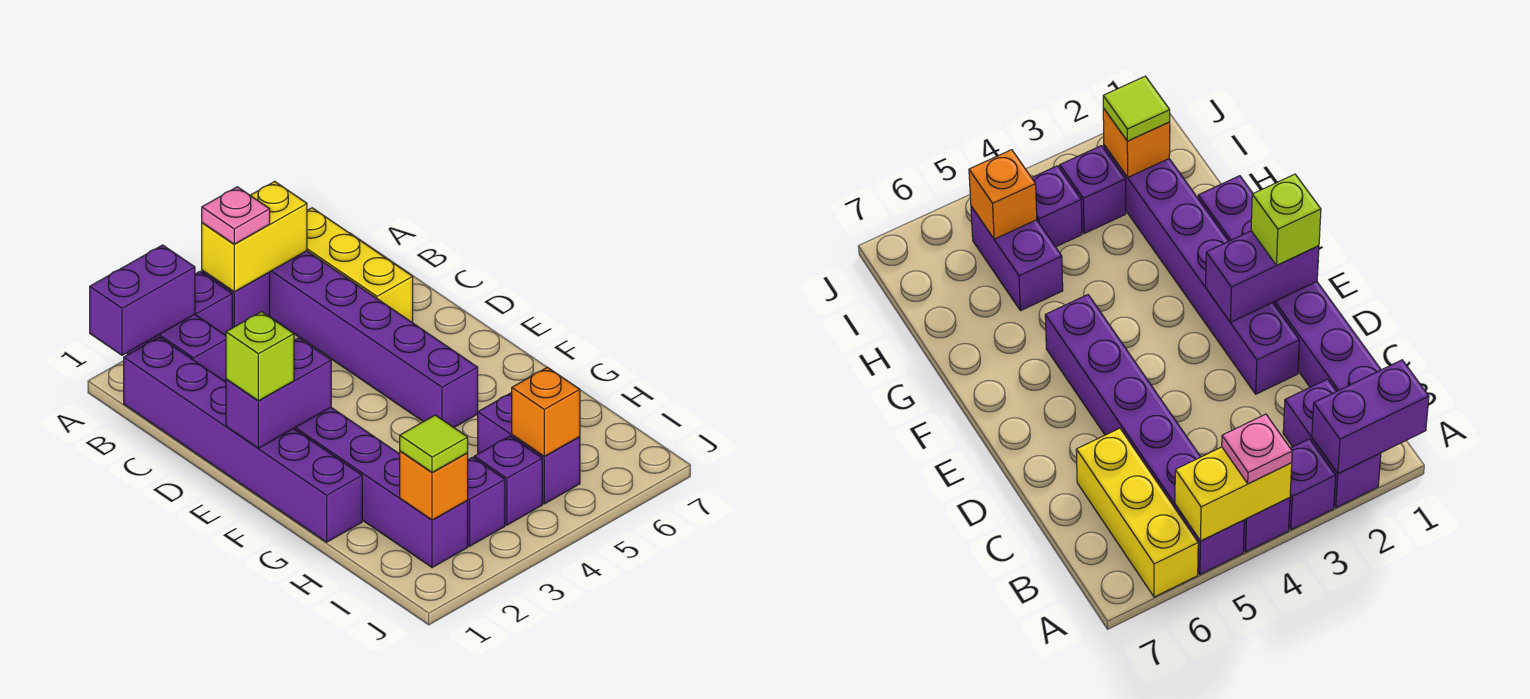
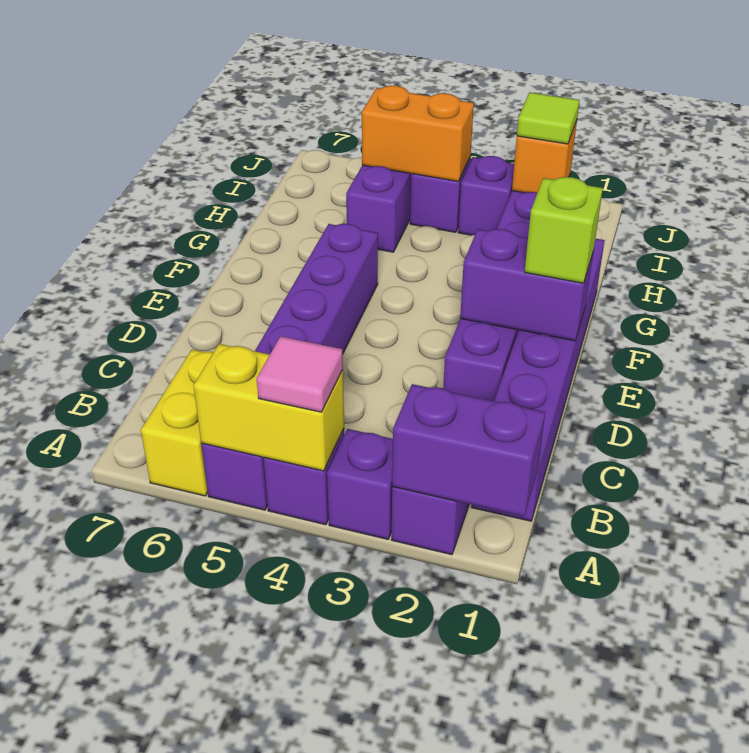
pink plate A4 level 3 -> pink tile A4 level 3
yellow brick A6:C6 level 1 -> yellow brick A6:B6 level 1
orange brick I5 level 2 -> orange brick I4:I5 level 2

